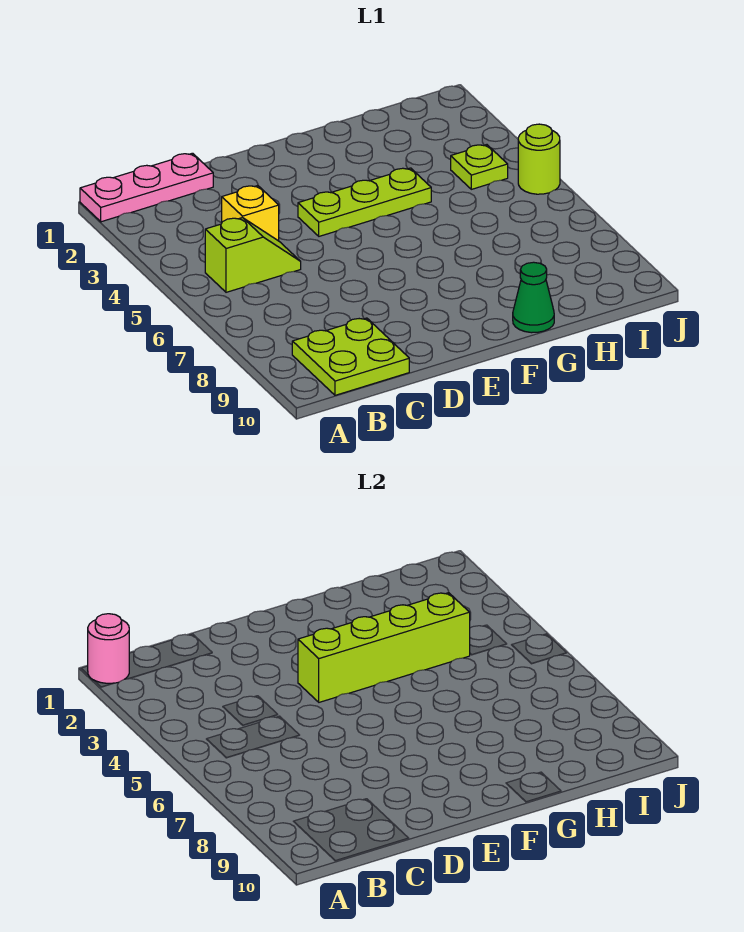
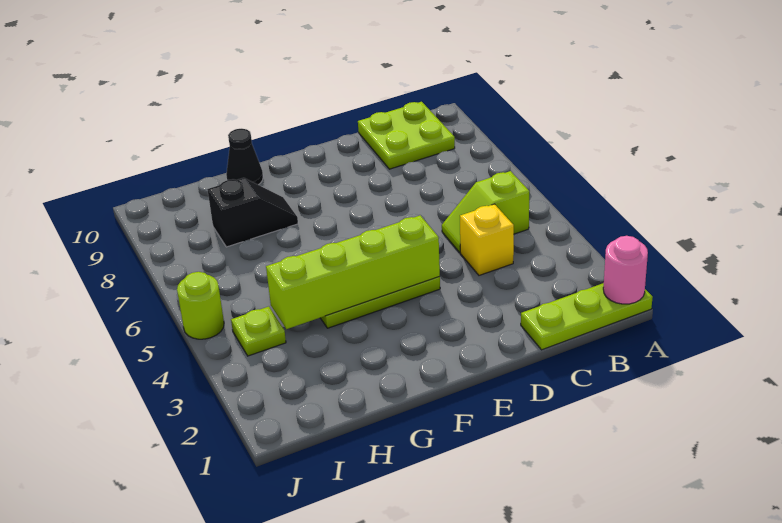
pink plate A1:C1 level 1 -> lime plate A1:C1 level 1
none -> black slope G8:H8 level 1 top H
green cone G10 level 1 -> black cone G10 level 1

